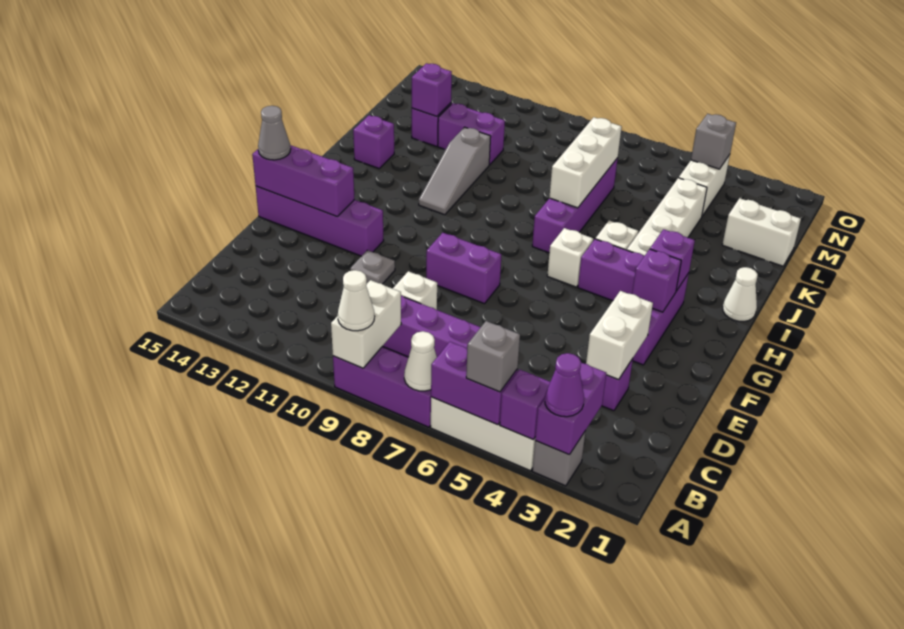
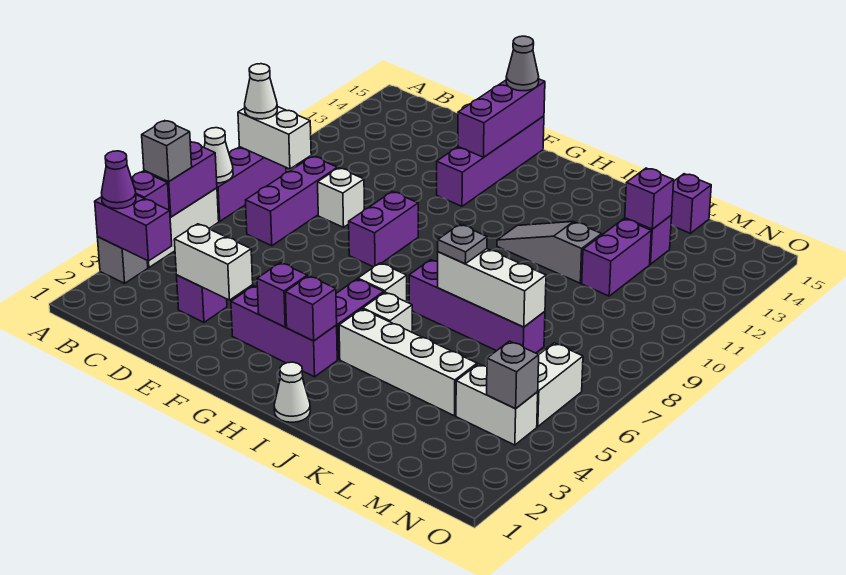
grey plate E11 level 1 -> grey plate J7 level 3
purple brick J14 level 1 -> purple brick L15 level 1
white brick L1:L2 level 1 -> white brick N5:N6 level 1

